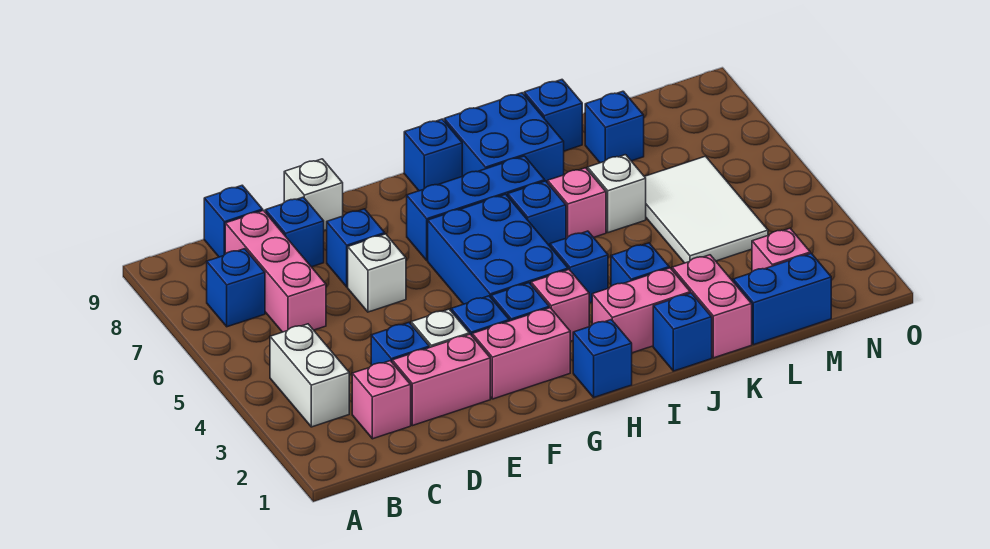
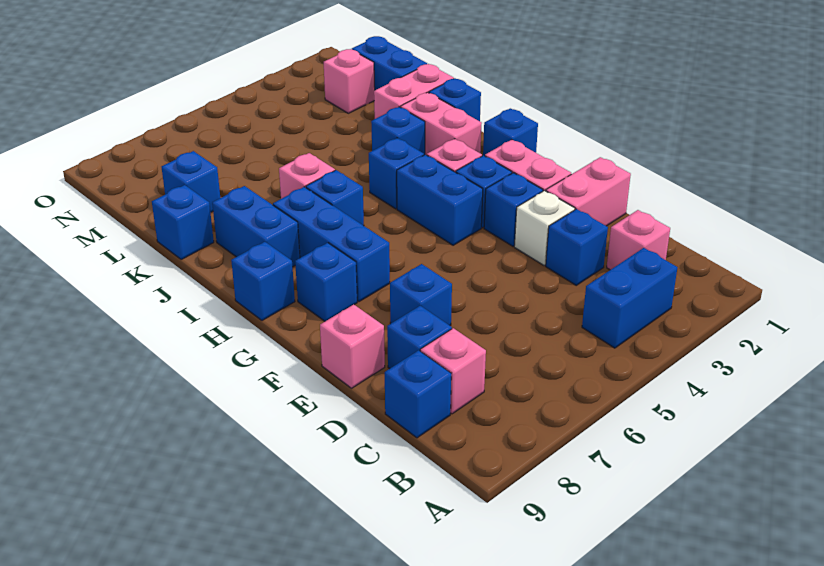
white brick B3:B4 level 1 -> blue brick B3:B4 level 1
blue brick B7 level 1 -> blue brick G8 level 1
pink brick C6:C8 level 1 -> pink brick C8 level 1
pink brick D2:E2 level 1 -> pink brick E1:E2 level 1
white brick E6 level 1 -> none
white brick E9 level 1 -> pink brick E9 level 1
blue brick G4:H6 level 1 -> blue brick G4:H4 level 1
blue brick I8:J9 level 1 -> blue brick I8:J8 level 1
white brick K6 level 1 -> none
white tile L4:M6 level 1 -> none

